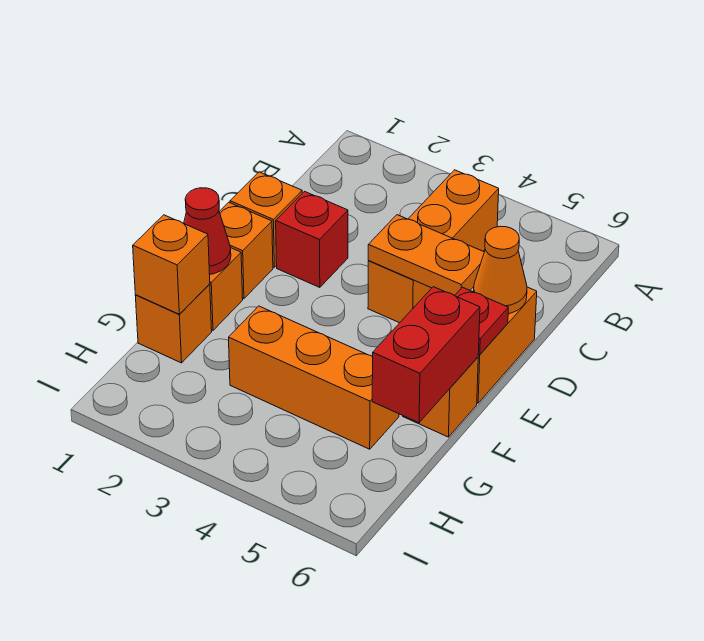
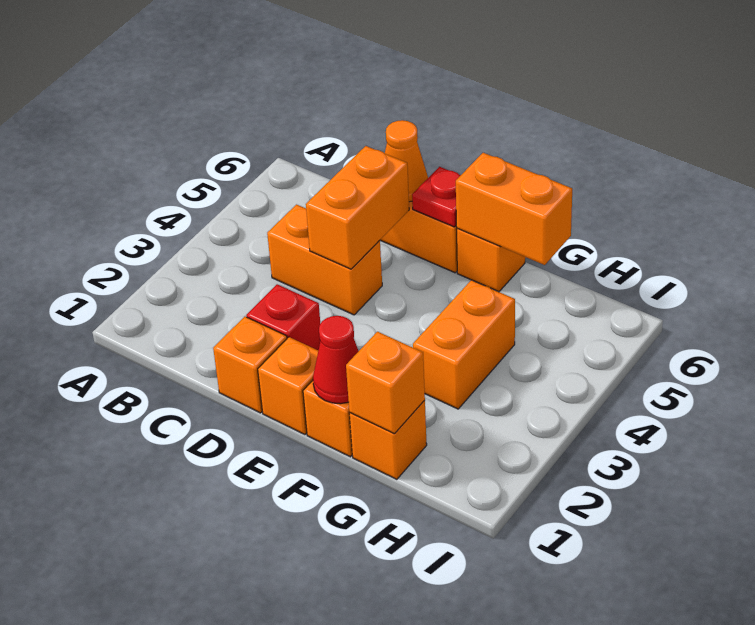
orange brick B4:D4 level 1 -> orange brick C4:D4 level 1
orange plate D4:D5 level 2 -> orange brick D4:D5 level 2
red brick F6:G6 level 2 -> orange brick F6:G6 level 2
orange brick G3:G5 level 1 -> orange brick G3:G4 level 1

